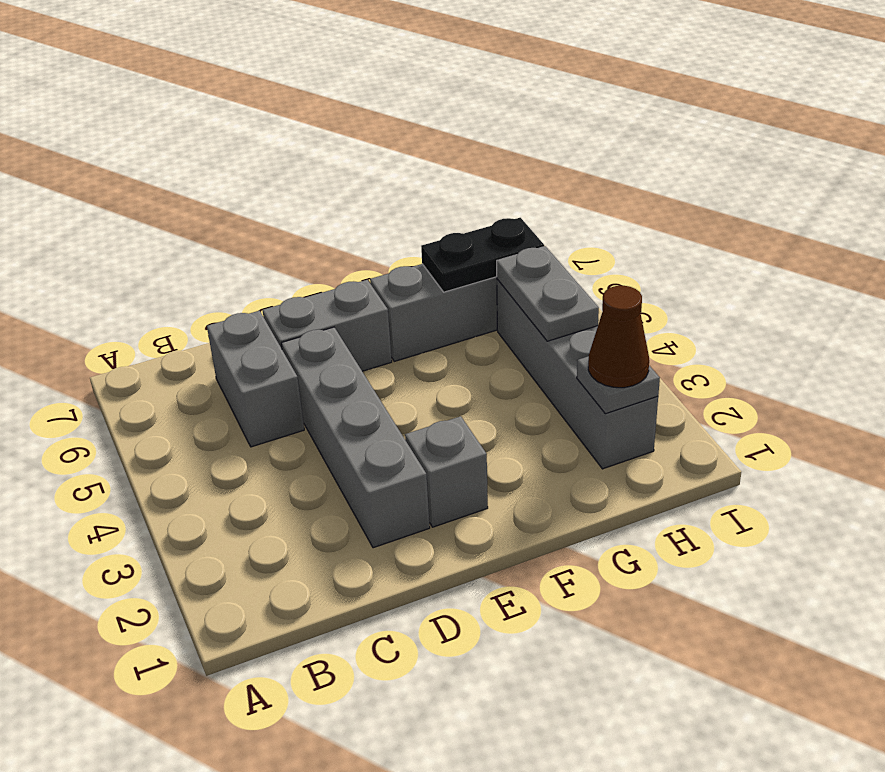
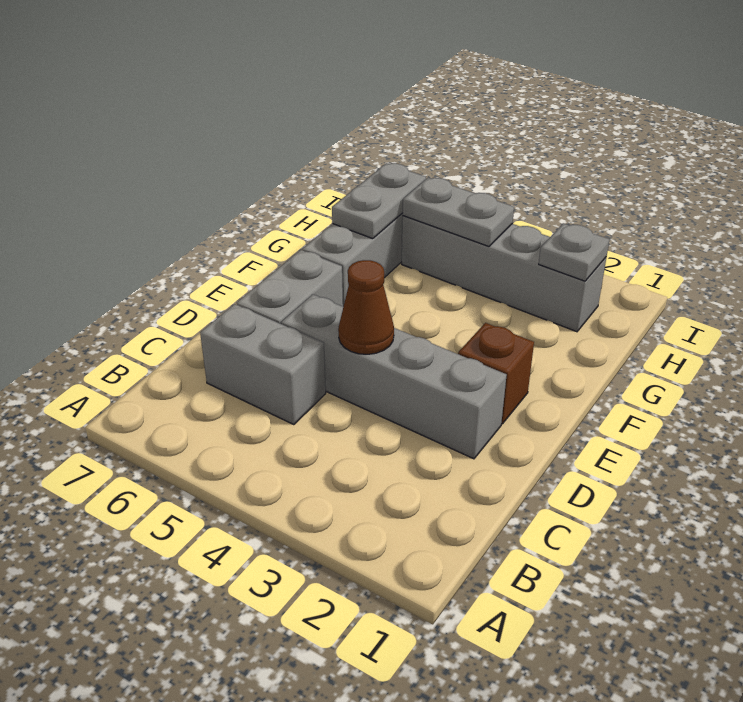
grey brick E2 level 1 -> brown brick E2 level 1
black plate G6:H6 level 2 -> grey plate G6:H6 level 2
brown cone H2 level 3 -> brown cone D4 level 2

